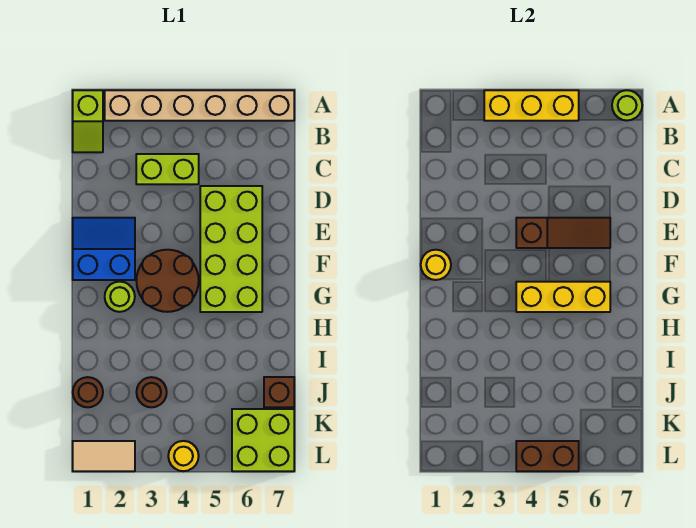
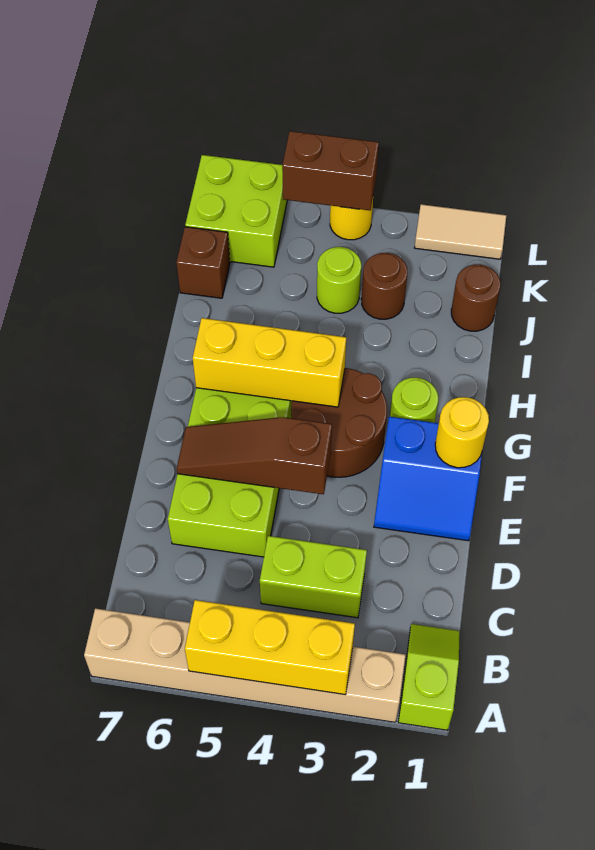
lime round brick A7 level 2 -> lime round brick J4 level 1

